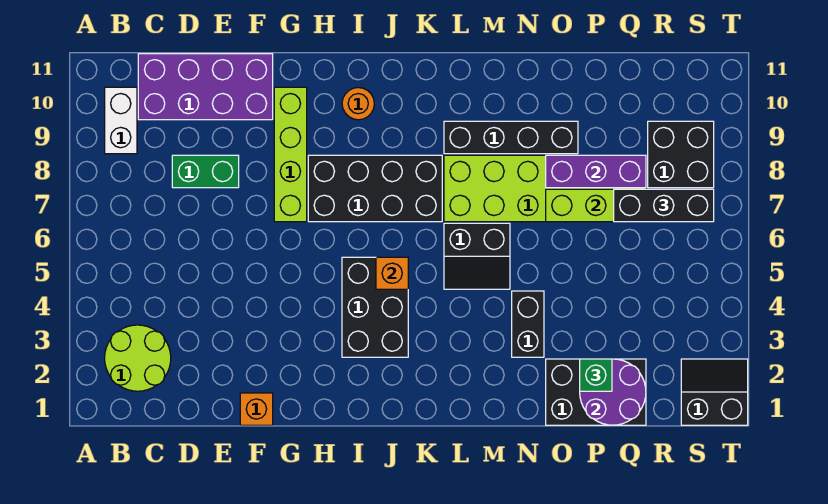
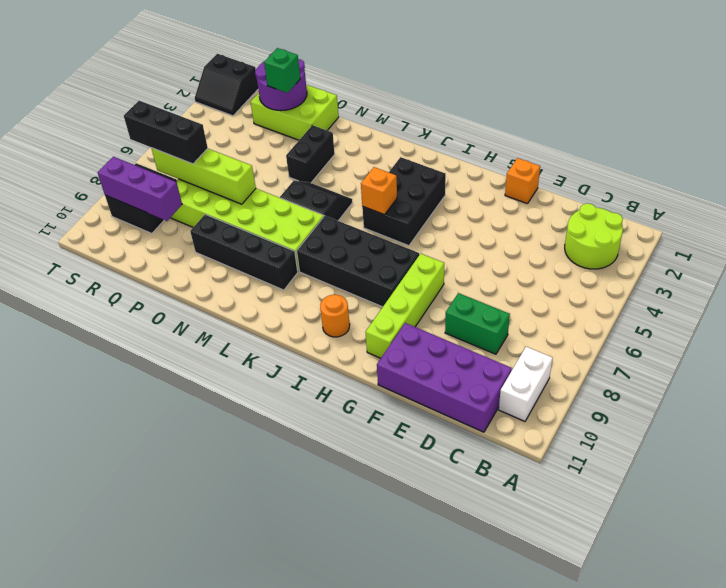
black brick O1:Q2 level 1 -> lime brick O1:Q2 level 1
purple brick O8:Q8 level 2 -> purple brick Q9:S9 level 2

